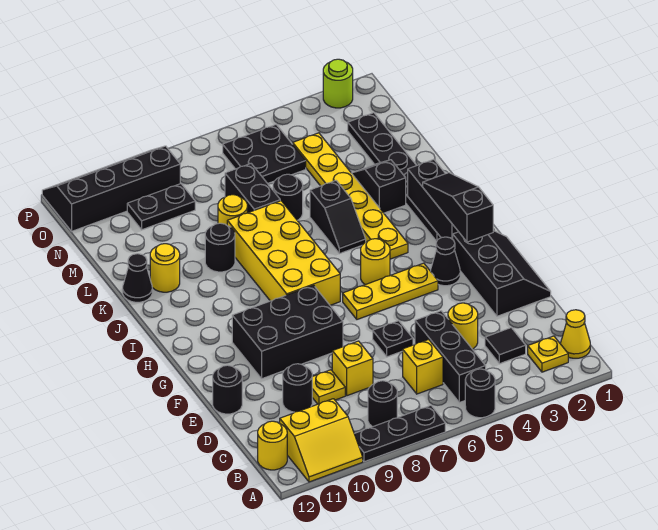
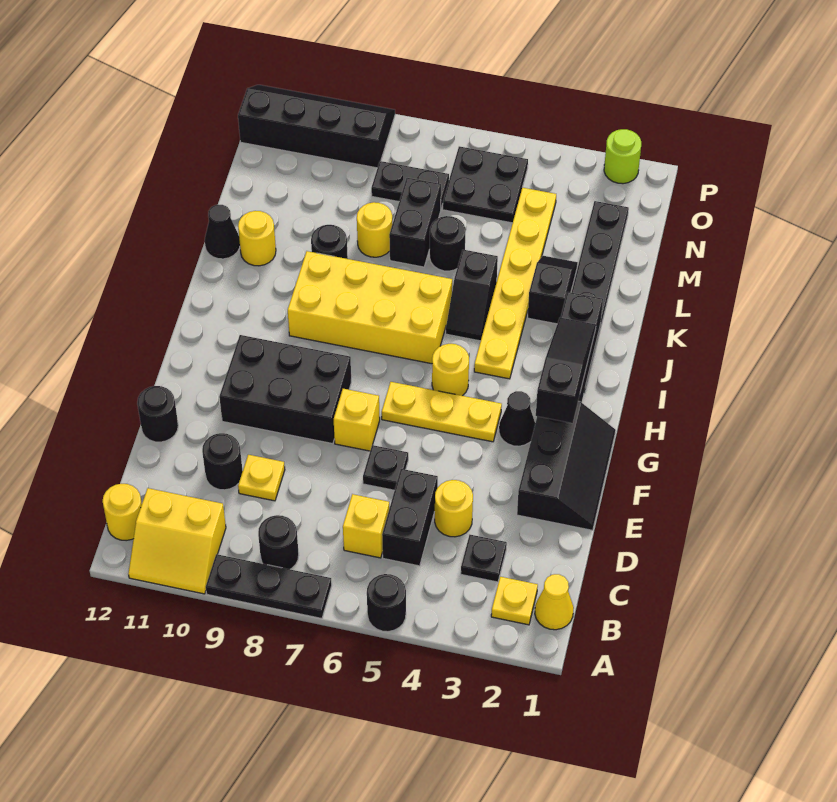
black brick B5:D5 level 1 -> black brick C5:D5 level 1
black tile C3 level 1 -> black plate C3 level 1
yellow brick D8 level 1 -> yellow brick F7 level 1
yellow brick H7:K8 level 1 -> yellow brick I6:J9 level 1
black plate N9:N10 level 1 -> black plate N7:N8 level 1

